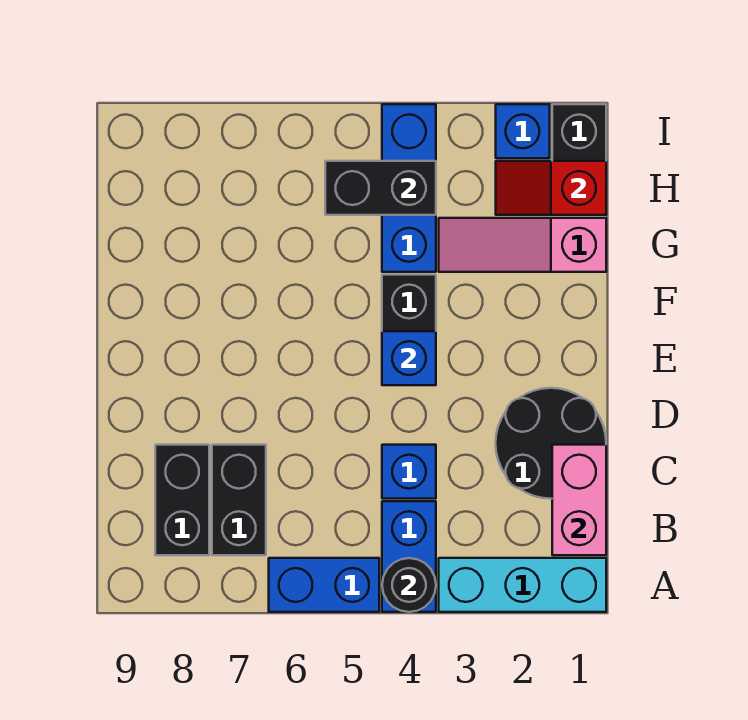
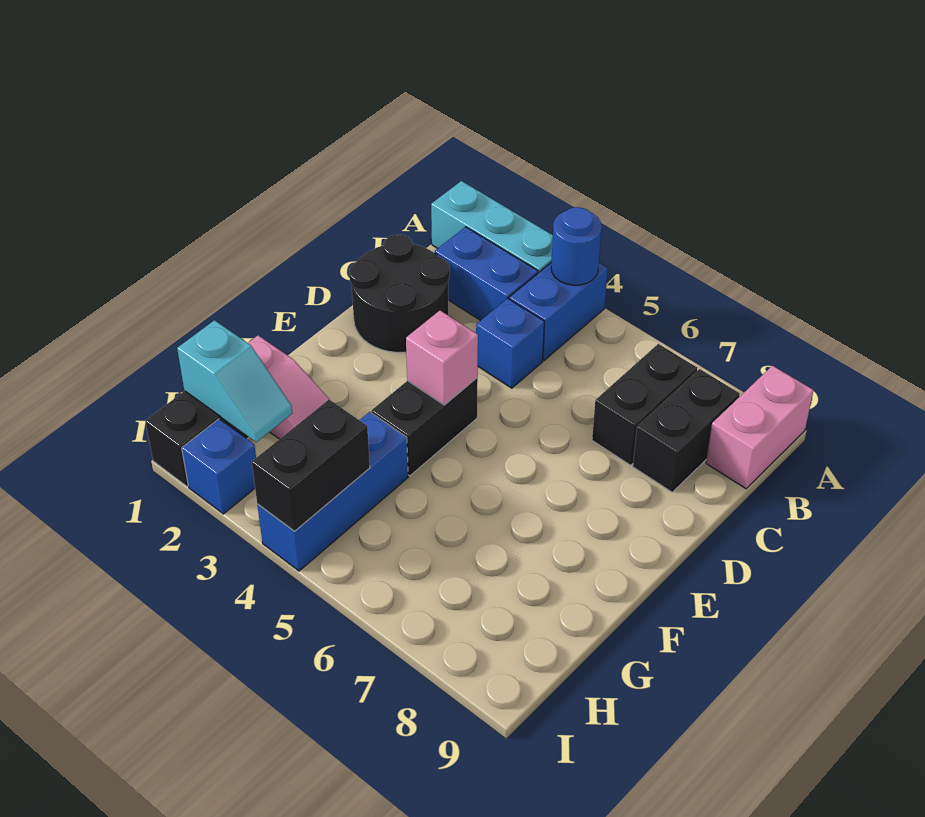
black round brick A4 level 2 -> blue round brick A4 level 2
blue brick A5:A6 level 1 -> blue brick B2:B3 level 1
pink brick B1:C1 level 2 -> pink brick A9:B9 level 1
blue brick E4 level 2 -> pink brick E4 level 2
red slope H1:H2 level 2 top 1 -> cyan slope H1:H2 level 2 top 1
black brick H4:H5 level 2 -> black brick H4:I4 level 2

